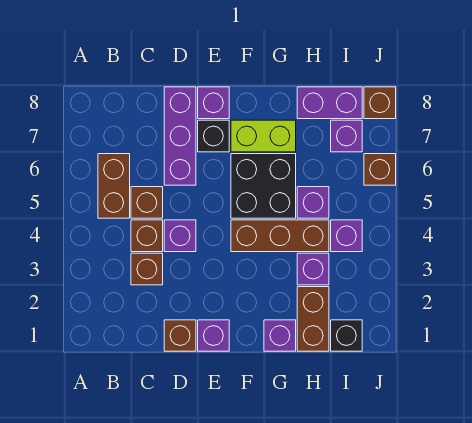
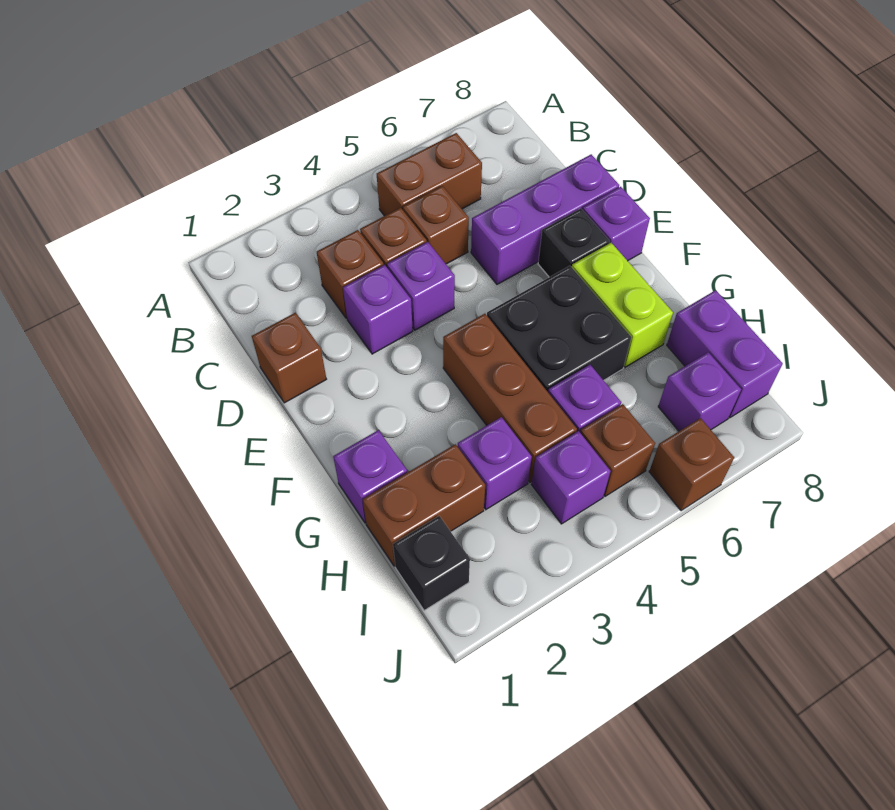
purple brick E1 level 1 -> purple brick D3 level 1
brown brick J8 level 1 -> brown brick I5 level 1

